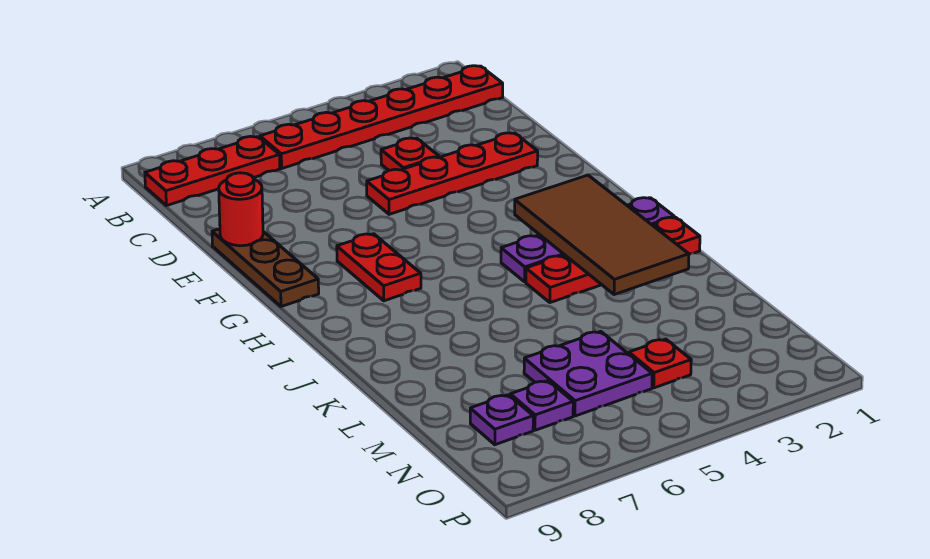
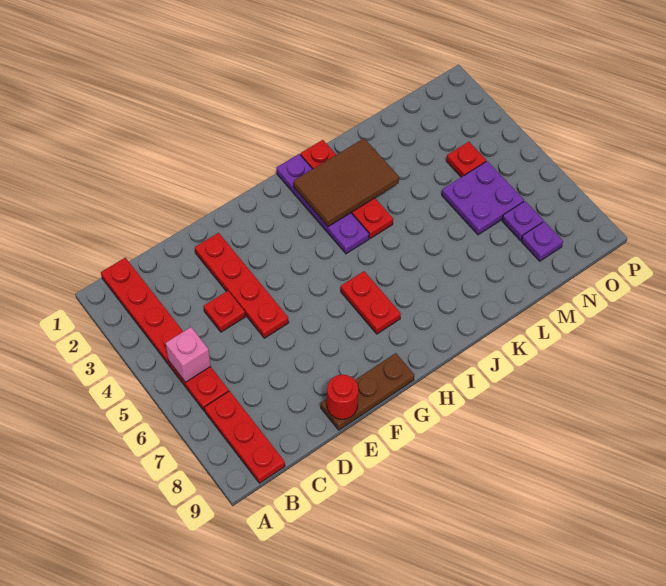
none -> pink brick B5 level 2
red plate G7:H7 level 1 -> red plate H6:H7 level 1
brown tile H2:K3 level 2 -> brown tile I2:K3 level 2

